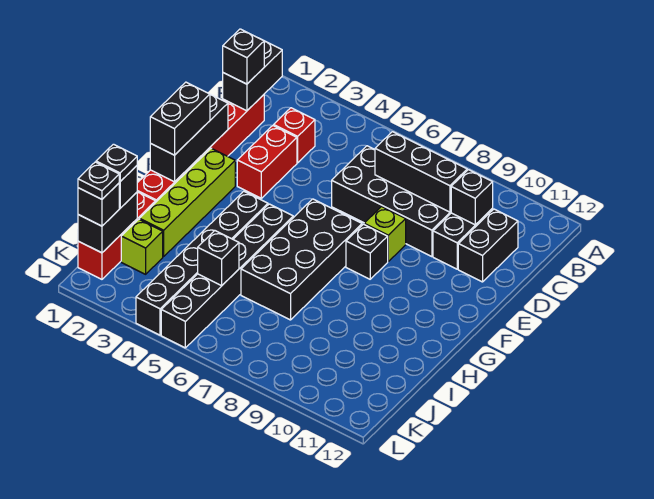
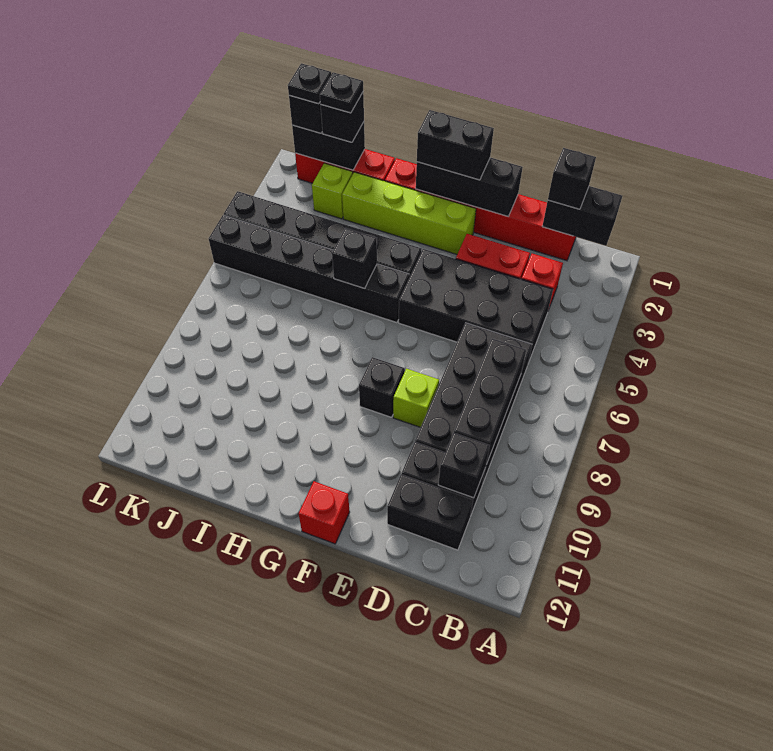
black brick F6:I7 level 1 -> black brick C4:F5 level 1
none -> red brick F12 level 1
black brick J5 level 2 -> black brick H5 level 2

